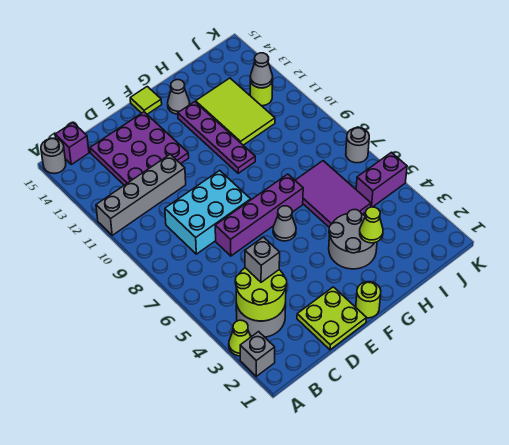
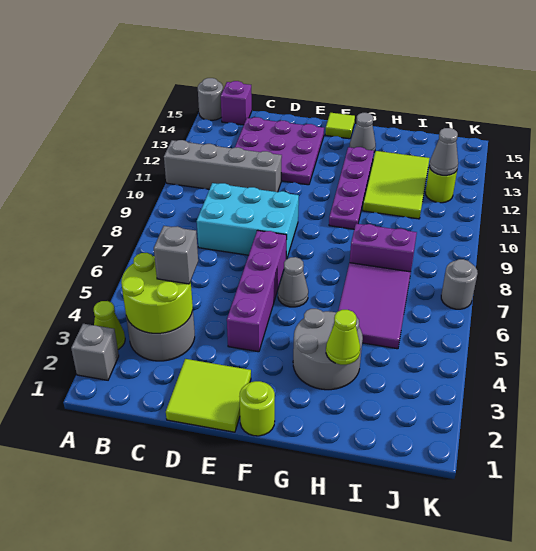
lime plate D1:E2 level 1 -> lime tile D1:E2 level 1
purple brick D7:G7 level 1 -> purple brick E4:E7 level 1
purple brick J5:K5 level 1 -> purple brick H8:I8 level 1

